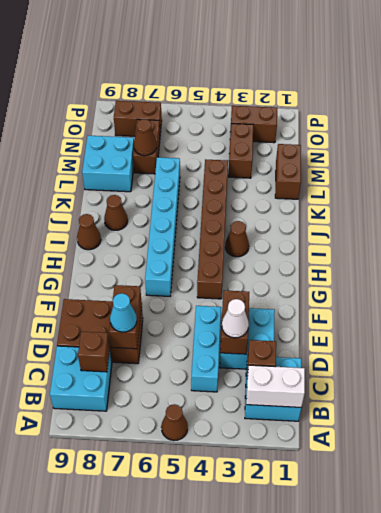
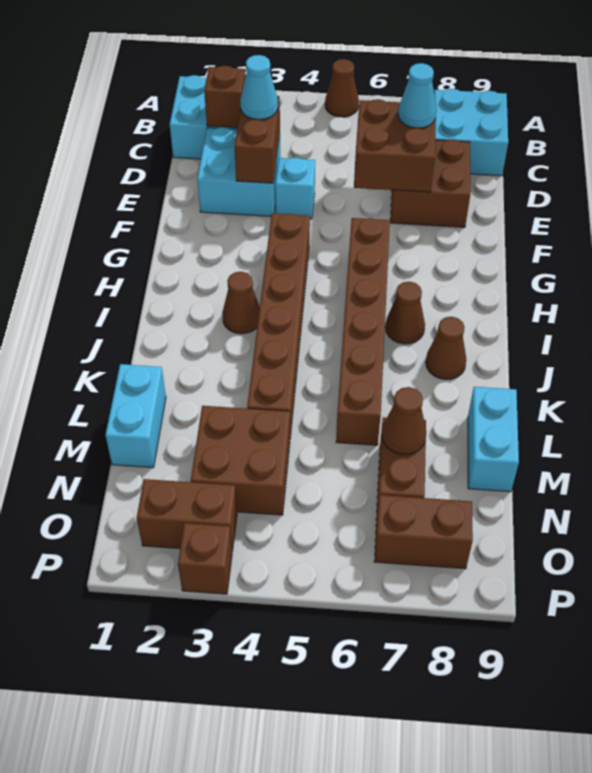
white brick B1:B2 level 2 -> none
cyan brick C4:E4 level 1 -> cyan brick E4 level 1
brown brick C8 level 2 -> brown brick P3 level 1
white cone D3 level 3 -> cyan cone D3 level 3
brown brick D7:E9 level 1 -> brown brick D7:E8 level 1
brown brick D7:E7 level 2 -> brown brick D6:E7 level 2
cyan brick G6:L6 level 1 -> brown brick G6:L6 level 1
brown cone I9 level 1 -> brown cone I7 level 1
brown brick L1:M1 level 1 -> cyan brick L1:M1 level 1
cyan brick L8:M9 level 1 -> cyan brick L9:M9 level 1
brown brick M3:N3 level 1 -> brown brick M3:N4 level 1

